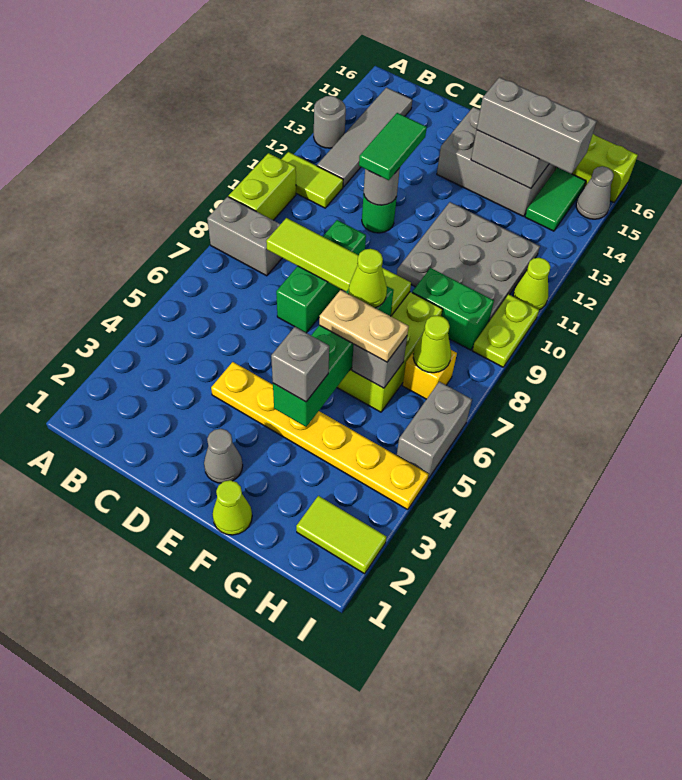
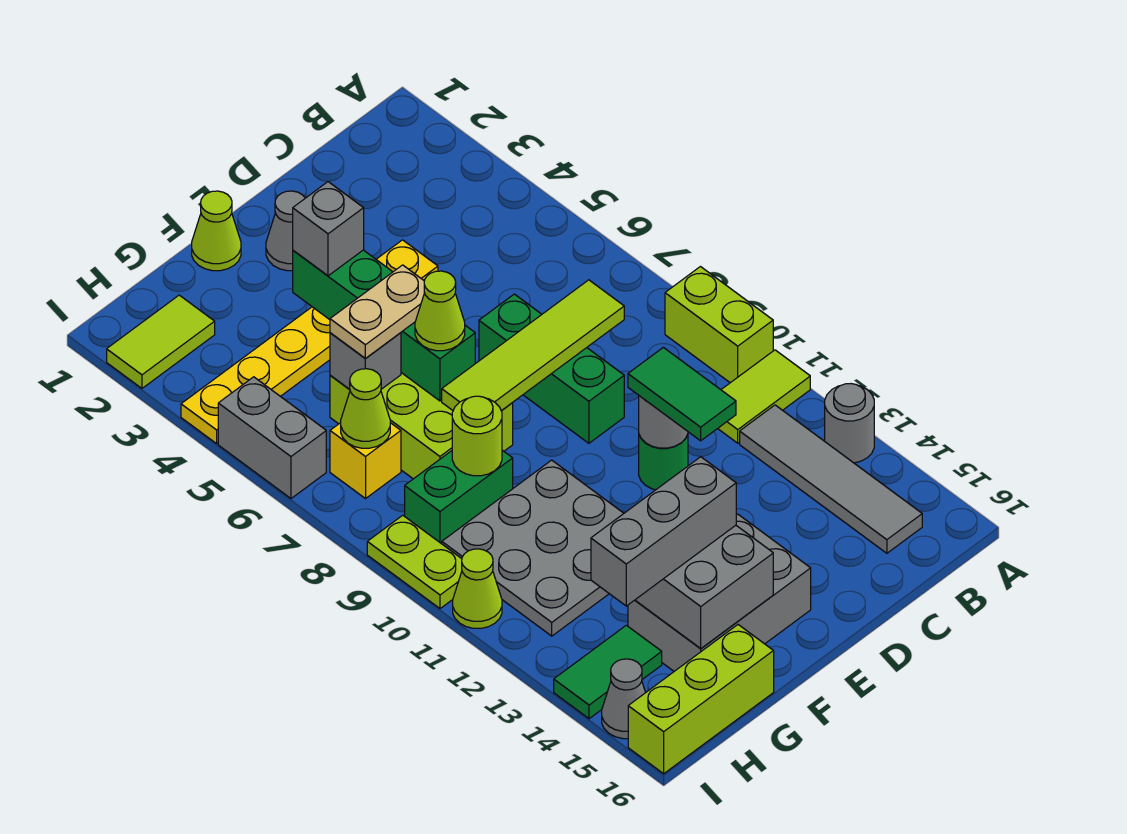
grey brick A8:B8 level 1 -> none
none -> lime round brick G9 level 2
green tile H14:H15 level 1 -> green tile H14:I14 level 1

